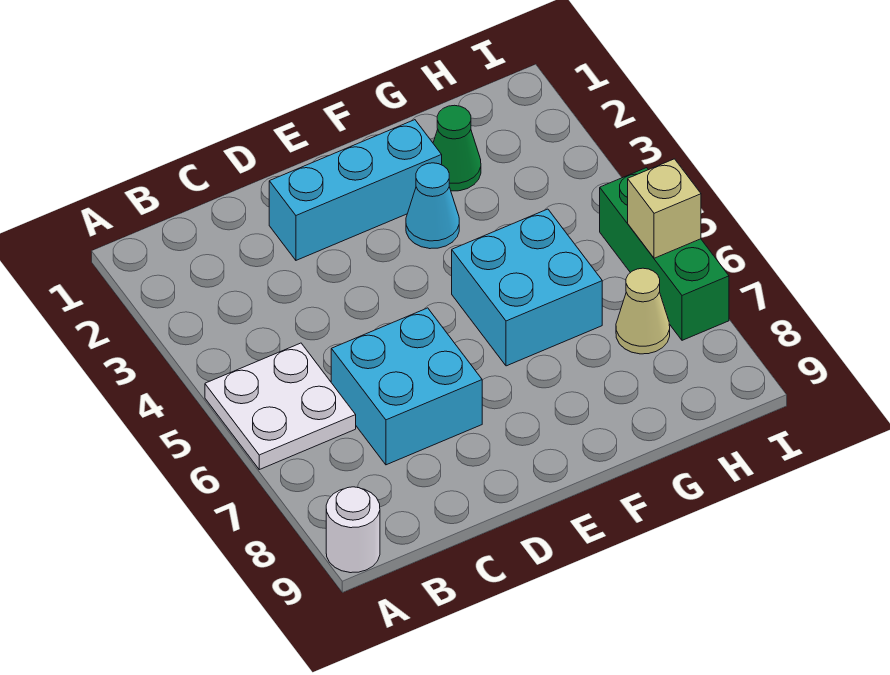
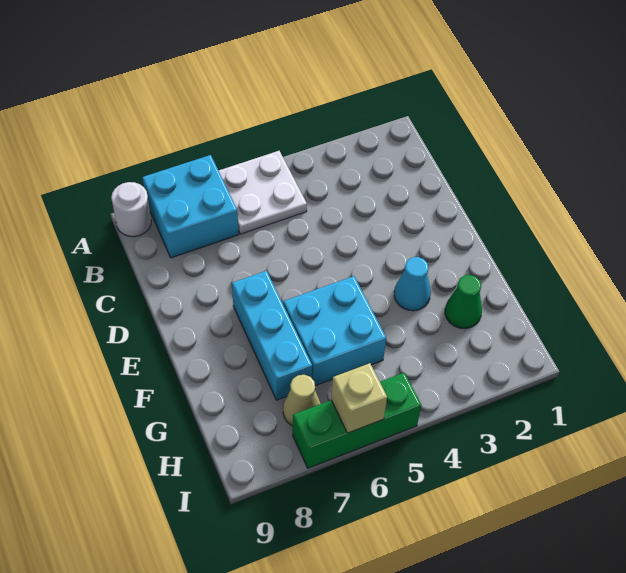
cyan brick C6:D7 level 1 -> cyan brick A7:B8 level 1
cyan brick D2:F2 level 1 -> cyan brick E7:G7 level 1

